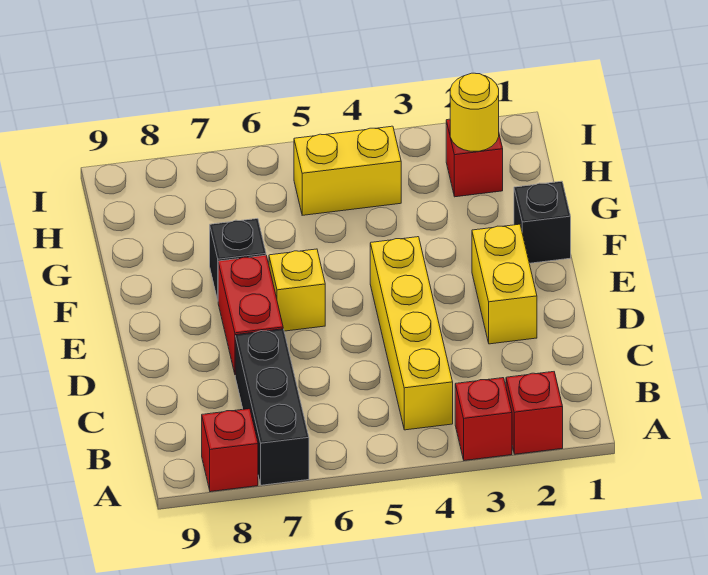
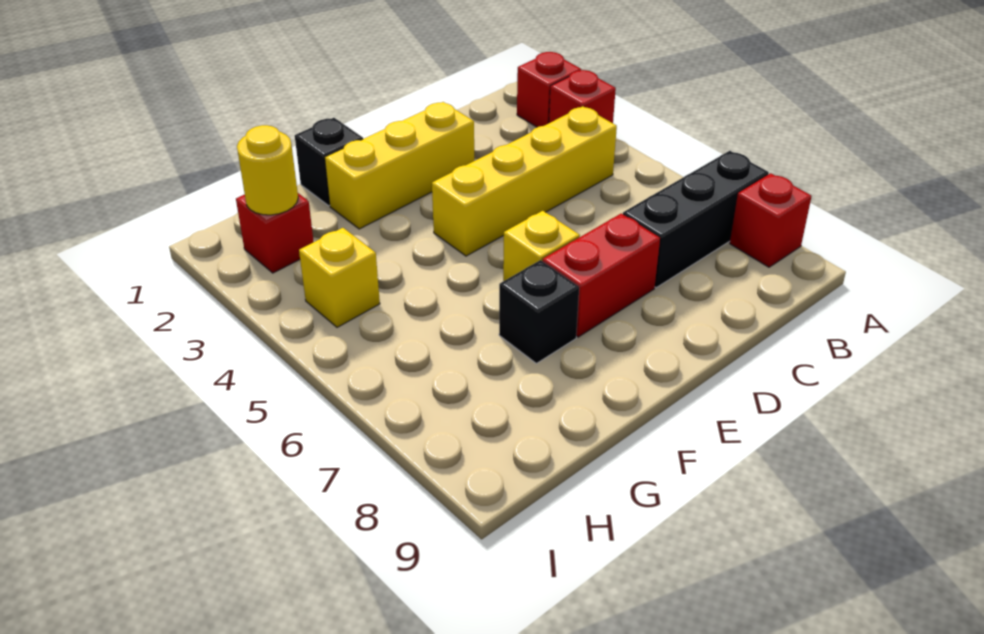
yellow brick D2:E2 level 1 -> yellow brick D2:F2 level 1
yellow brick H4:H5 level 1 -> yellow brick H4 level 1

